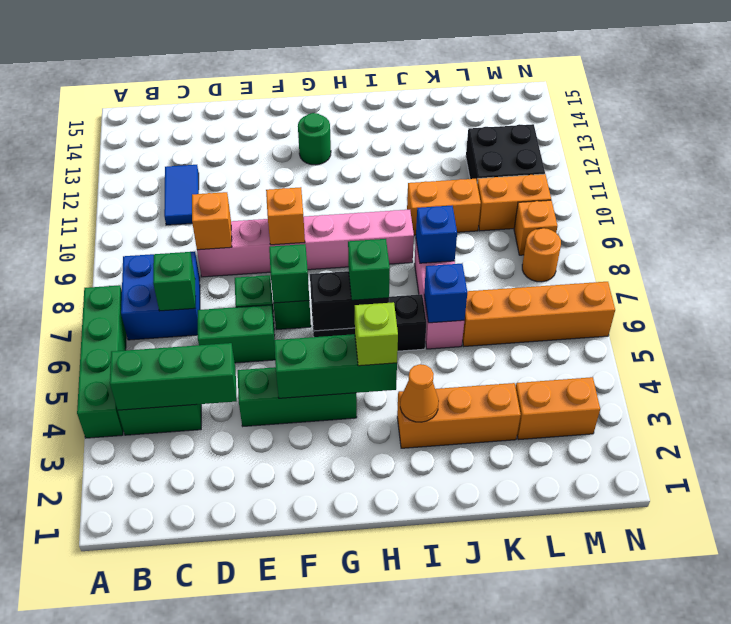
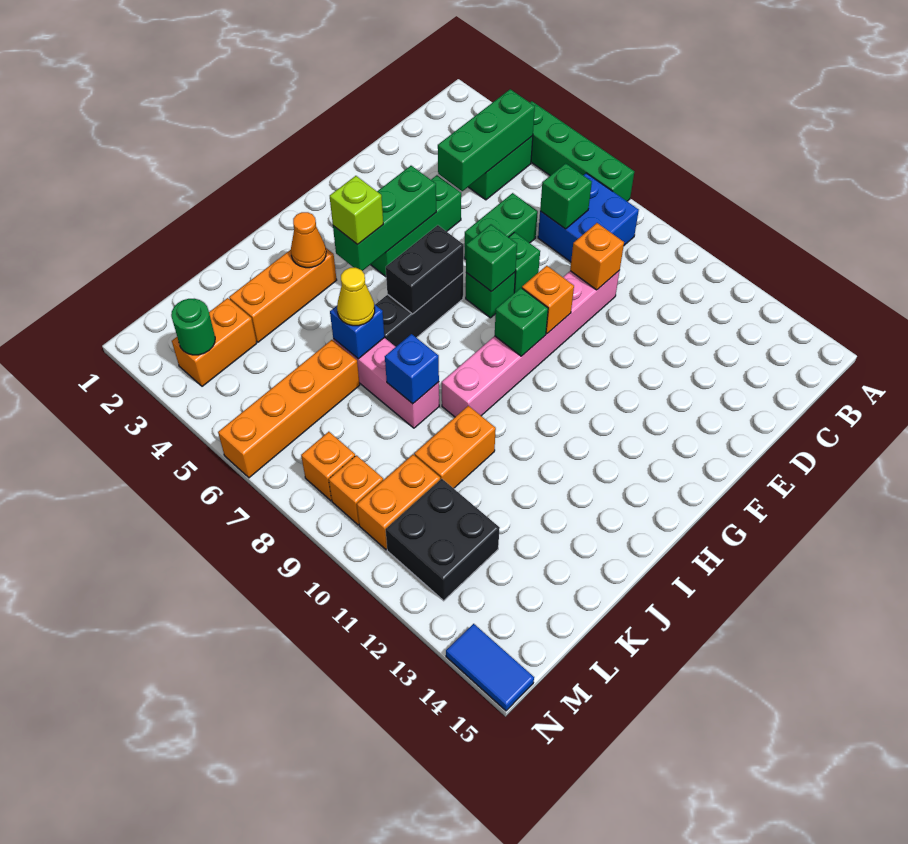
blue tile C11:C12 level 1 -> blue tile N14:N15 level 1
green round brick G13 level 1 -> green round brick M3 level 2
green brick H6 level 3 -> green brick G9 level 2
none -> yellow cone J6 level 3
orange round brick M8 level 1 -> orange brick M8 level 1

